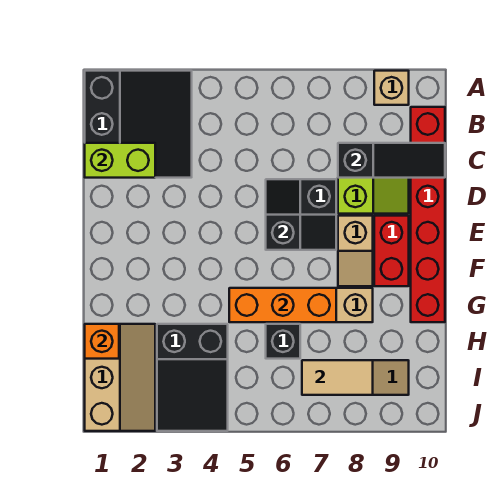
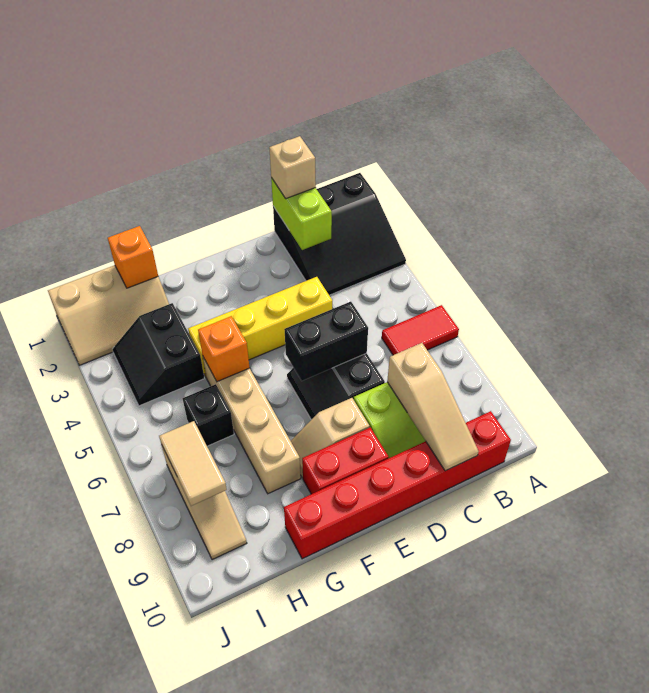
none -> red tile A6:B6 level 1
tan brick A9 level 1 -> tan brick C1 level 3
black slope C8:C10 level 2 top 8 -> tan slope C8:C10 level 2 top 8
none -> yellow brick D4:G4 level 1
black slope D6:E6 level 2 top E -> black brick D6:E6 level 2
orange brick G5:G7 level 2 -> orange brick G5 level 2
black slope H3:J4 level 1 top H -> black slope H3:I4 level 1 top H

